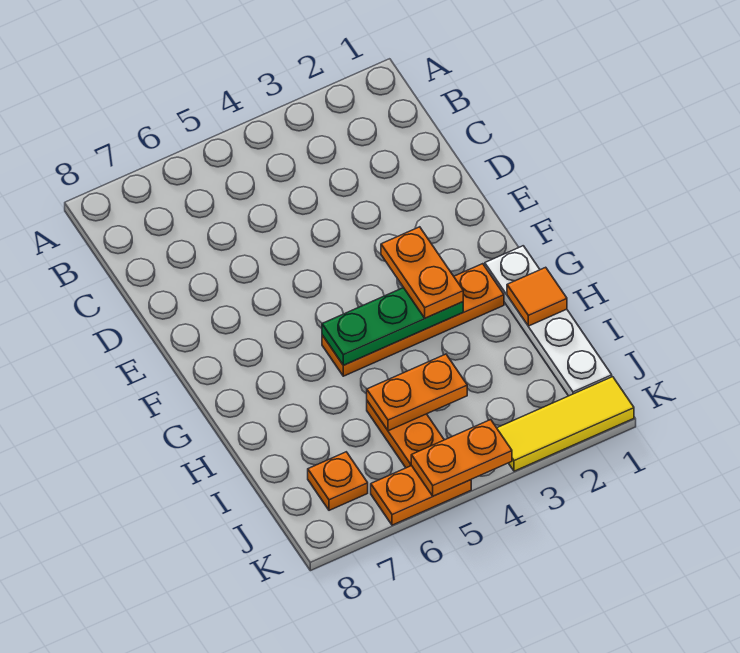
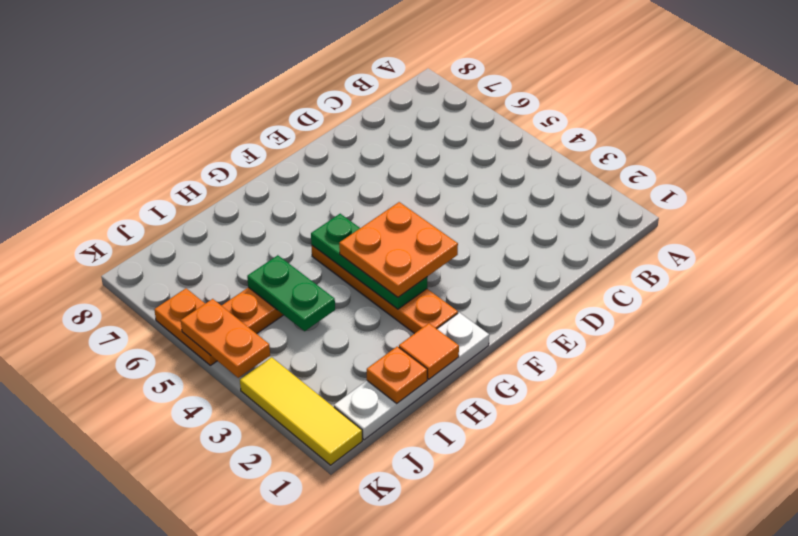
orange plate F3:G3 level 3 -> orange plate F3:G4 level 3
orange plate I4:I5 level 2 -> green plate I4:I5 level 2
orange plate J7 level 1 -> orange plate I1 level 2

